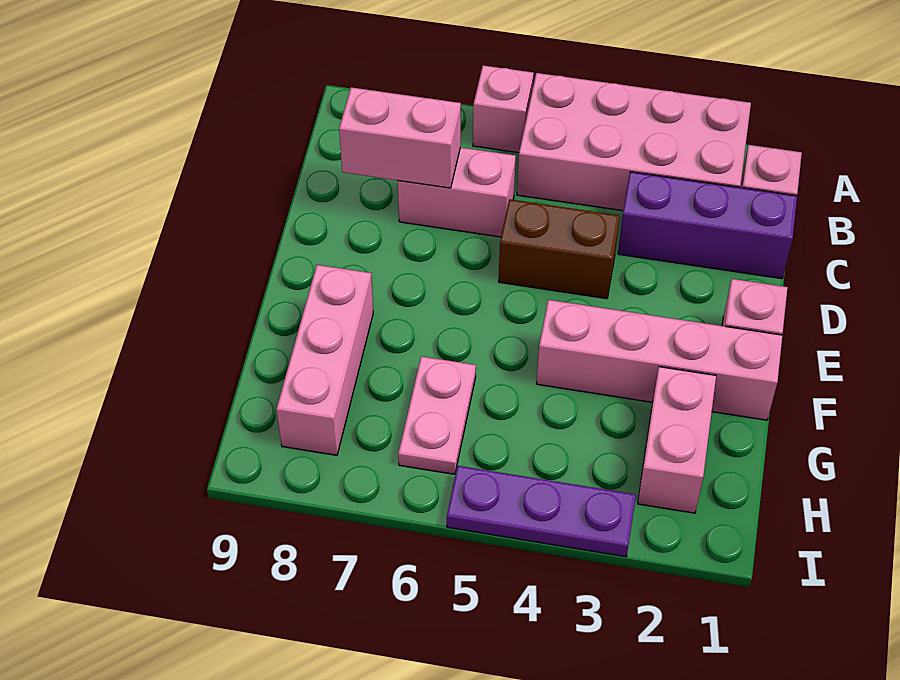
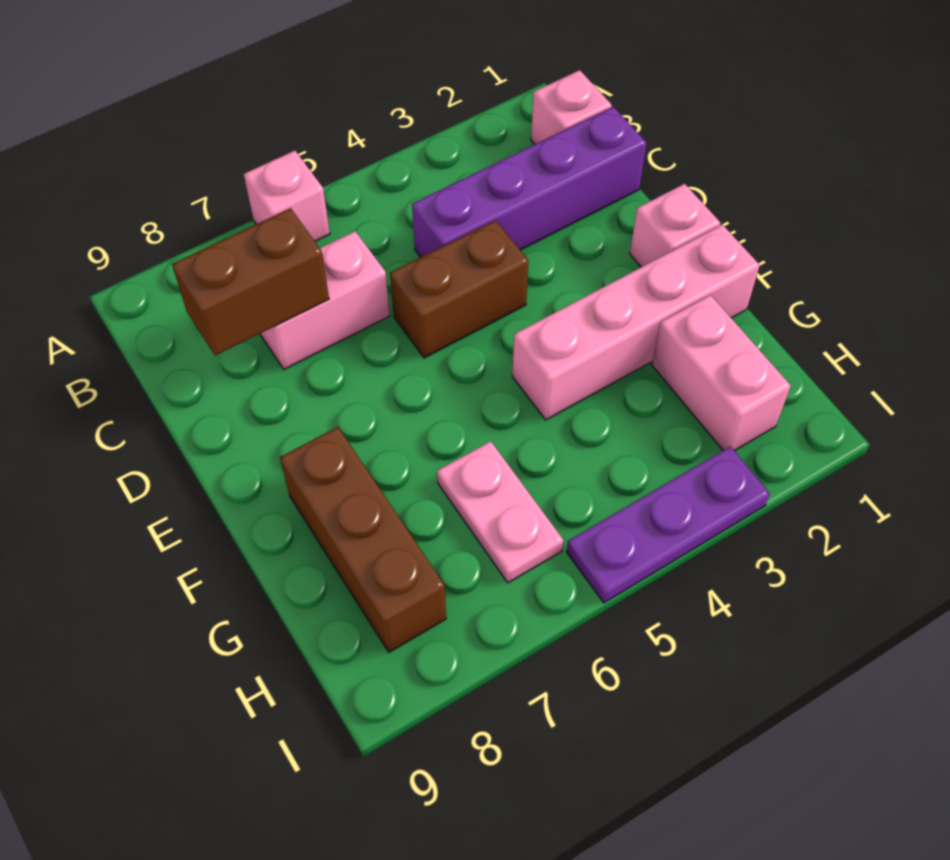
pink brick A2:B5 level 1 -> none
purple brick C1:C3 level 1 -> purple brick C1:C4 level 1
pink brick C7:C8 level 2 -> brown brick C7:C8 level 2
pink brick F8:H8 level 1 -> brown brick F8:H8 level 1

